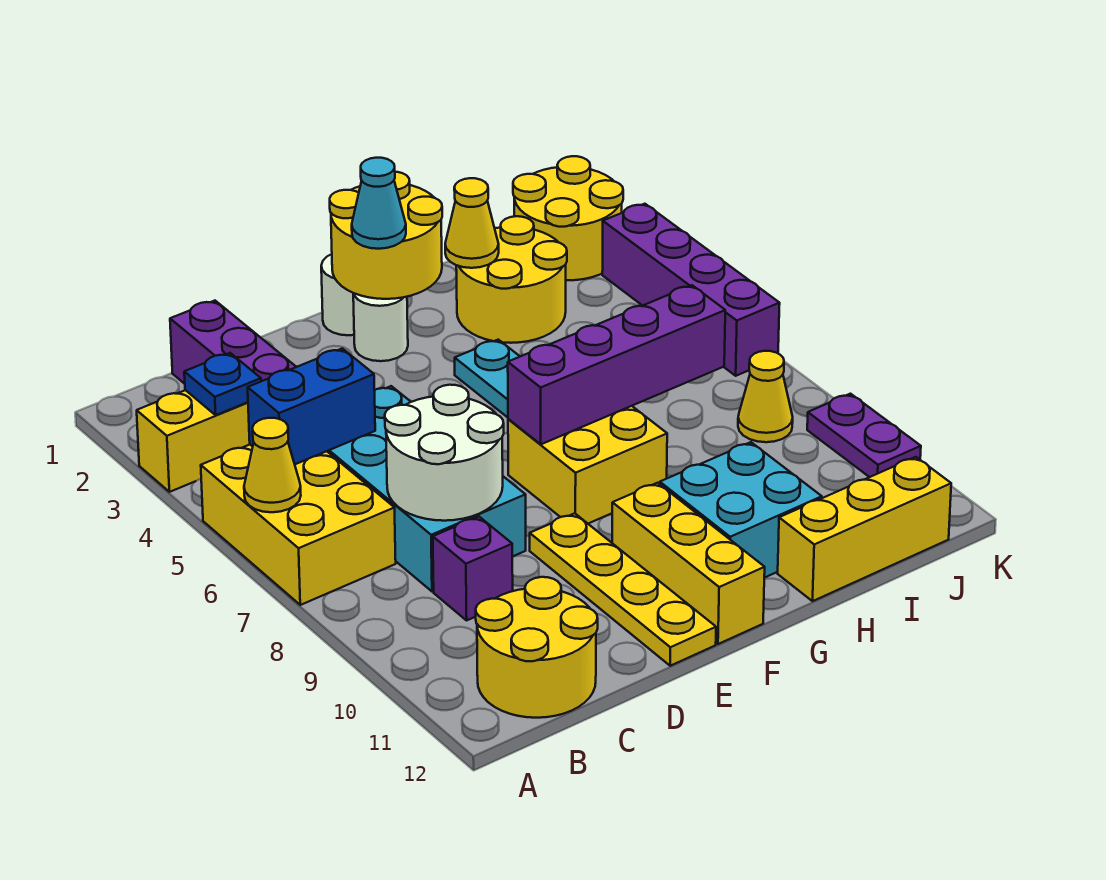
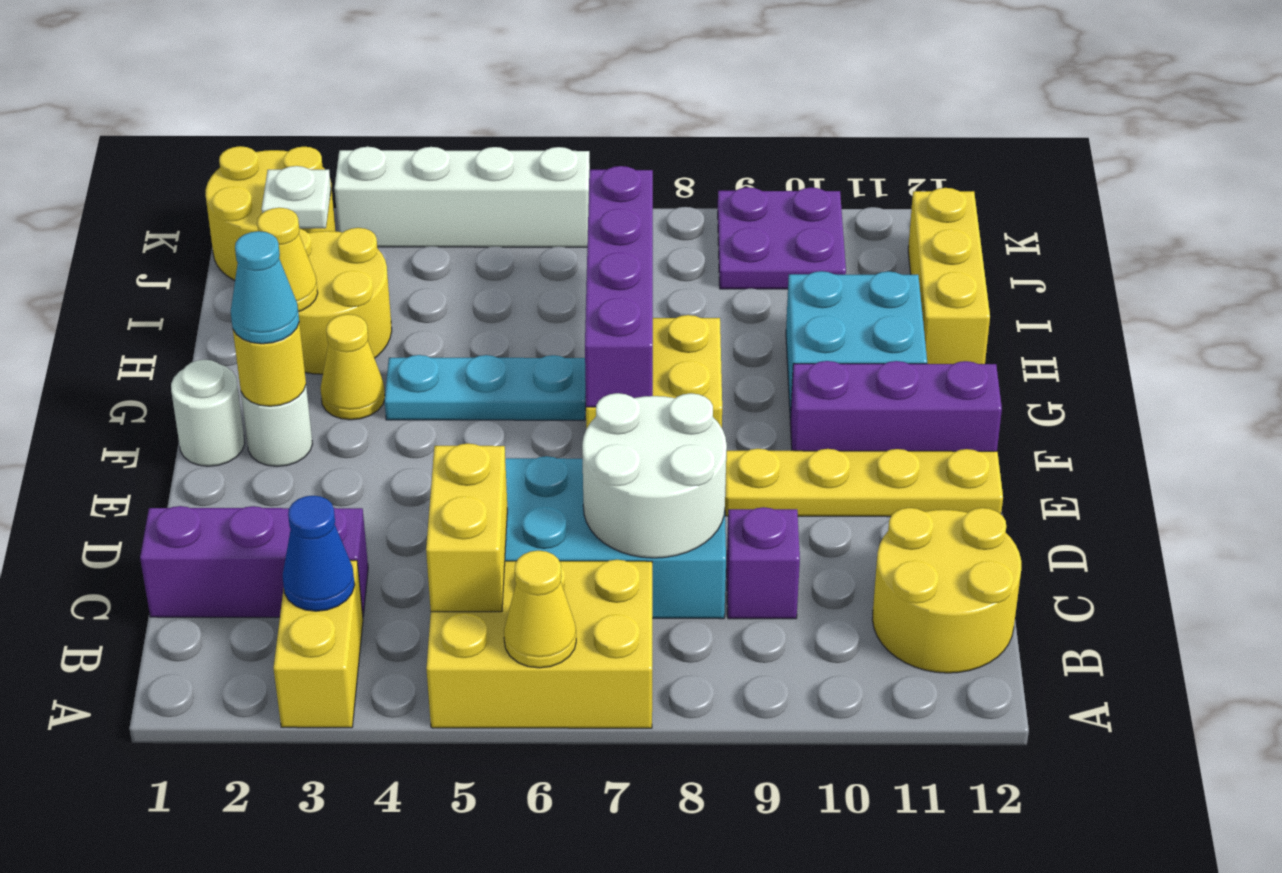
blue plate B3 level 2 -> blue cone B3 level 2
blue brick B5:C5 level 2 -> yellow brick B5:C5 level 2
yellow round brick F1:G2 level 2 -> yellow round brick F2 level 2
yellow brick F10:F12 level 1 -> purple brick F10:F12 level 1
none -> white plate J2 level 2
yellow cone J8 level 1 -> yellow cone G3 level 1
purple brick K3:K6 level 1 -> white brick K3:K6 level 1
purple plate K9:K10 level 1 -> purple plate J9:K10 level 1

